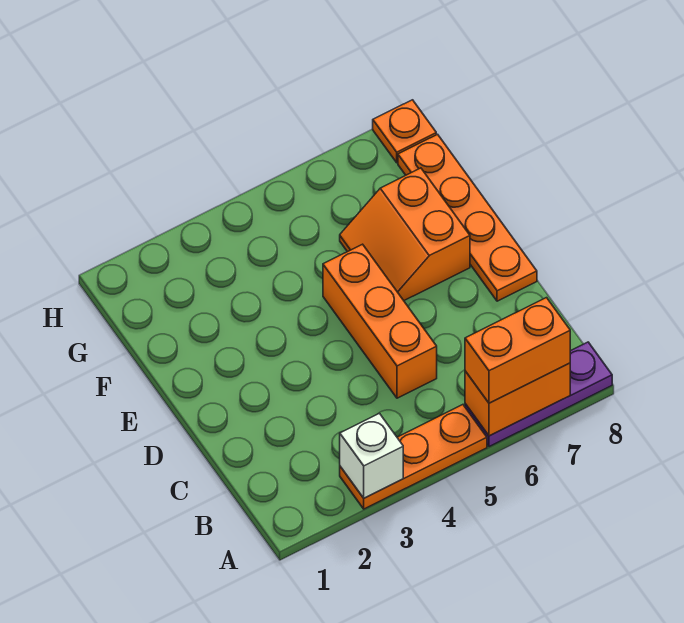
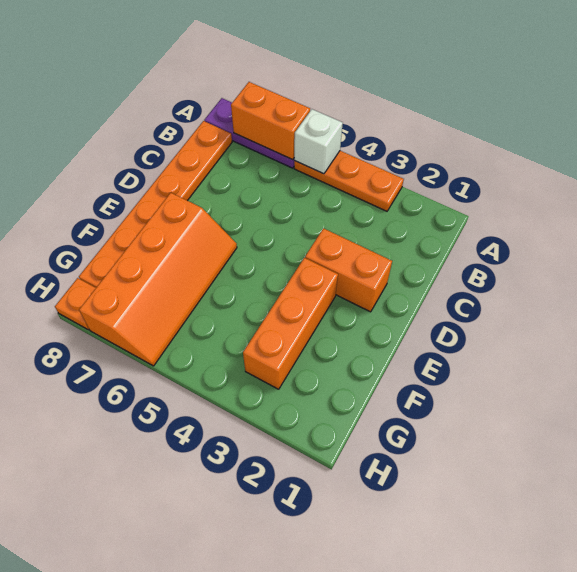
white brick A3 level 2 -> white brick A5 level 2
orange brick A6:A7 level 3 -> orange brick D2:D3 level 1
orange brick C5:E5 level 1 -> orange brick E3:G3 level 1
orange plate D8:G8 level 1 -> orange plate B8:G8 level 1
orange slope E6:F7 level 1 top 7 -> orange slope E6:H7 level 1 top 7

